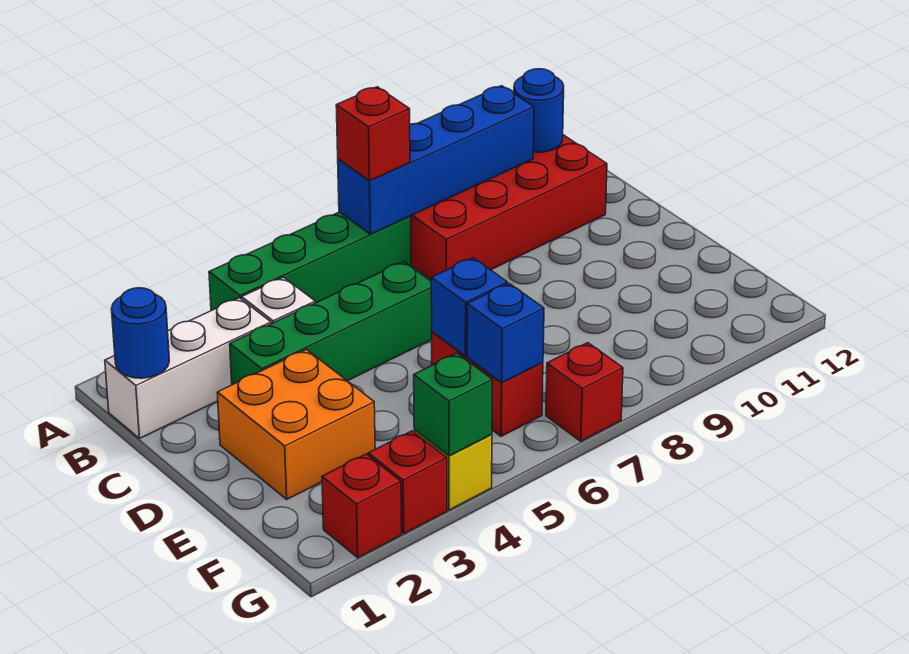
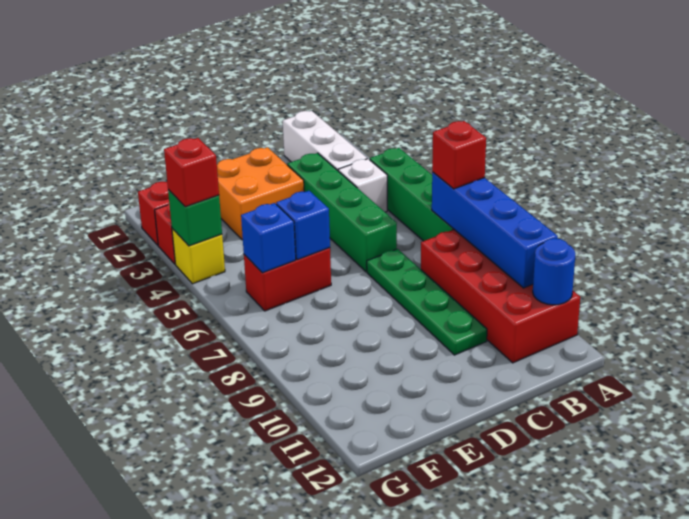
blue round brick B1 level 2 -> none
none -> green plate C7:C10 level 1
red brick G7 level 1 -> red brick G4 level 3

